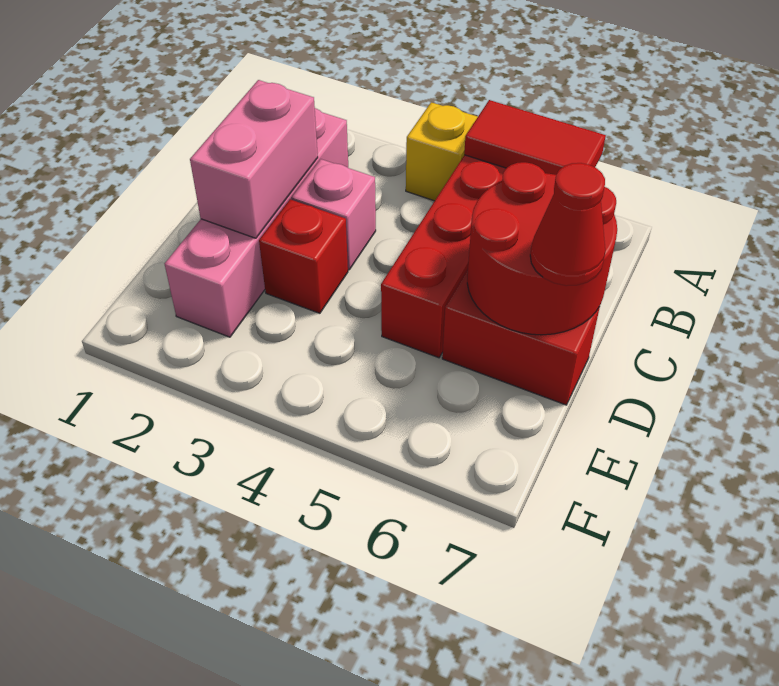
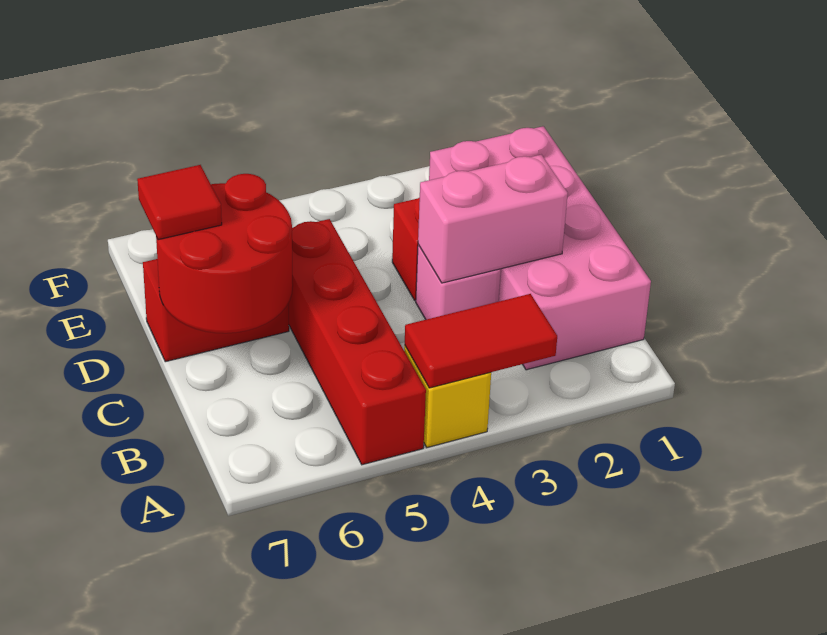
red tile A5:A6 level 2 -> red tile A3:A4 level 2
pink brick B2:E2 level 1 -> pink brick B1:E2 level 1
pink brick C2:D2 level 2 -> pink brick C2:C3 level 2
red cone D7 level 3 -> red tile D7 level 3

